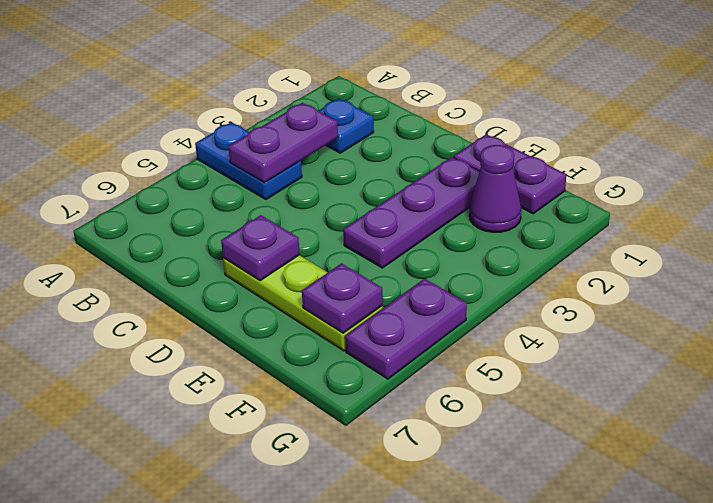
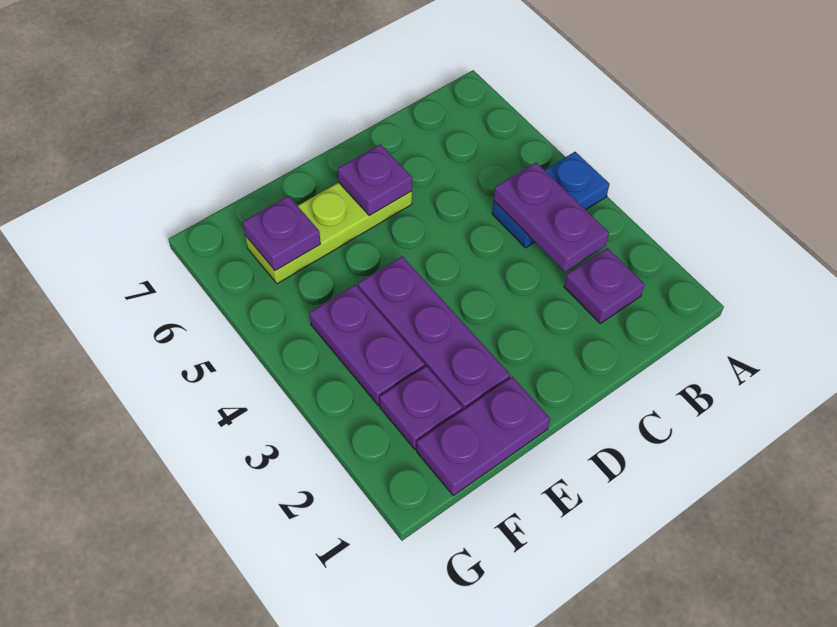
blue plate B2 level 1 -> purple plate B2 level 1
purple cone F2 level 1 -> purple plate F2 level 1
purple plate G5:G6 level 1 -> purple plate F3:F4 level 1

